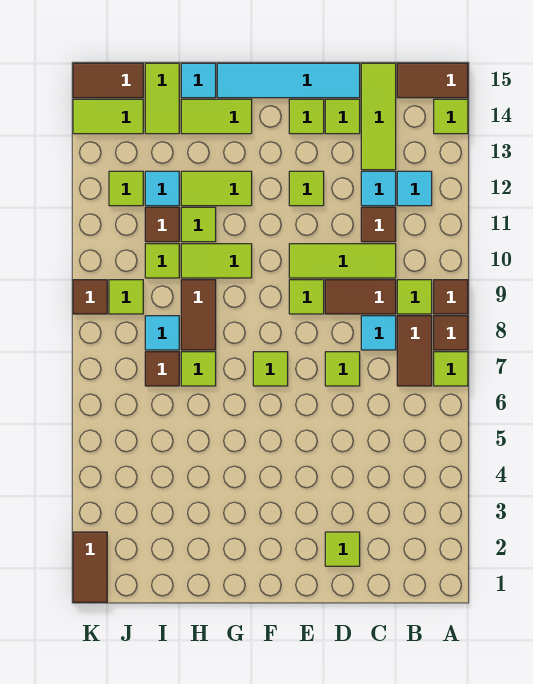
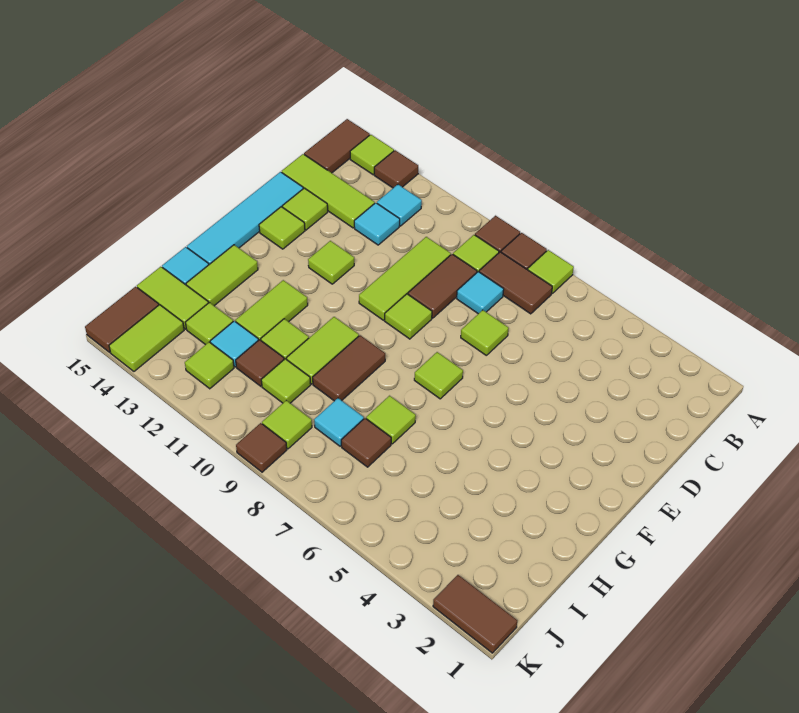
brown tile C11 level 1 -> brown tile A13 level 1
lime tile D2 level 1 -> lime tile I13 level 1
brown tile H8:H9 level 1 -> brown tile G9:H9 level 1

